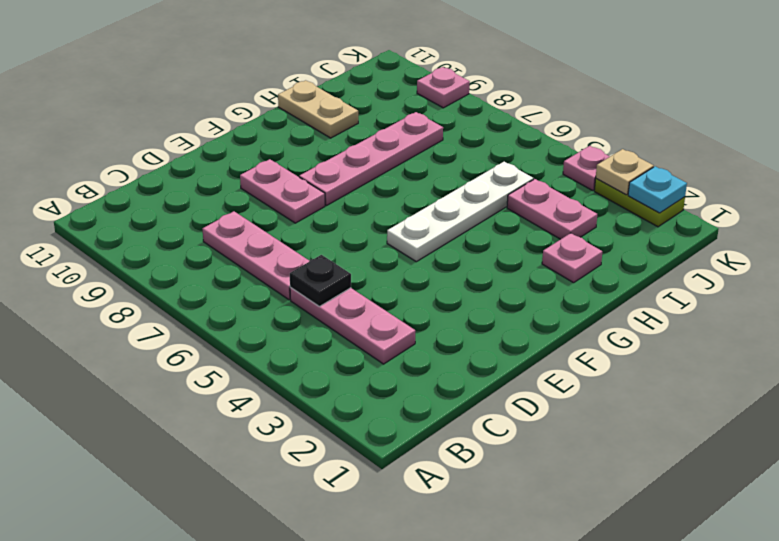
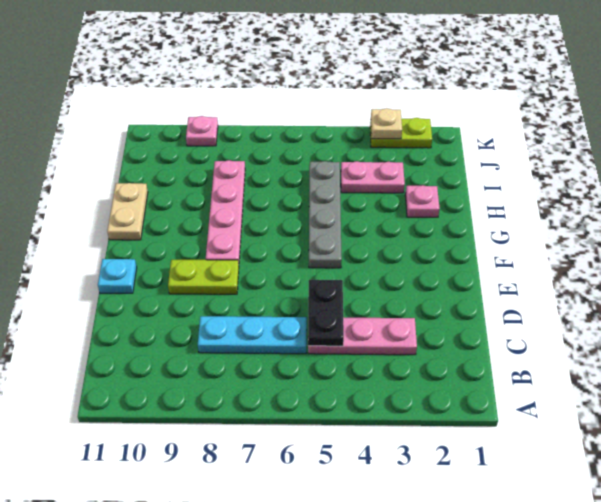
black plate C5 level 2 -> black plate C5:D5 level 2
pink plate C6:C8 level 1 -> cyan plate C6:C8 level 1
pink plate E8:E9 level 1 -> lime plate E8:E9 level 1
white plate F5:I5 level 1 -> grey plate F5:I5 level 1
tan plate H10:H11 level 1 -> tan plate G11:H11 level 1
cyan plate K2 level 2 -> cyan plate E11 level 1
pink plate K4 level 1 -> none

